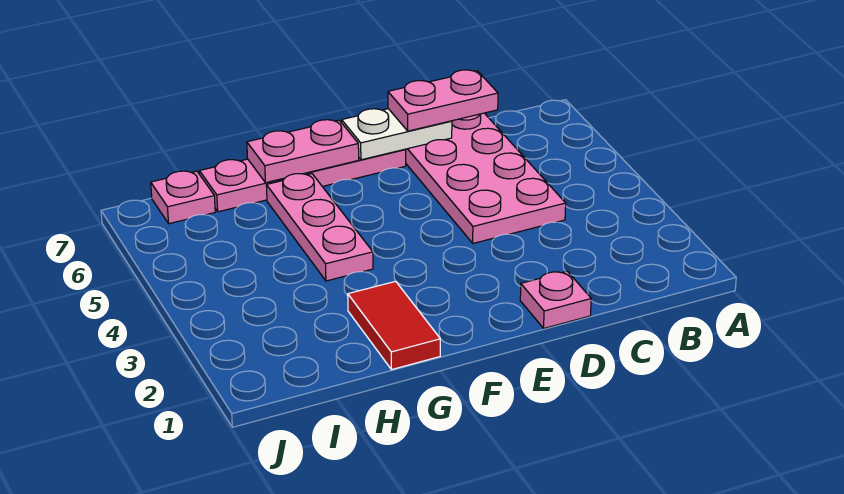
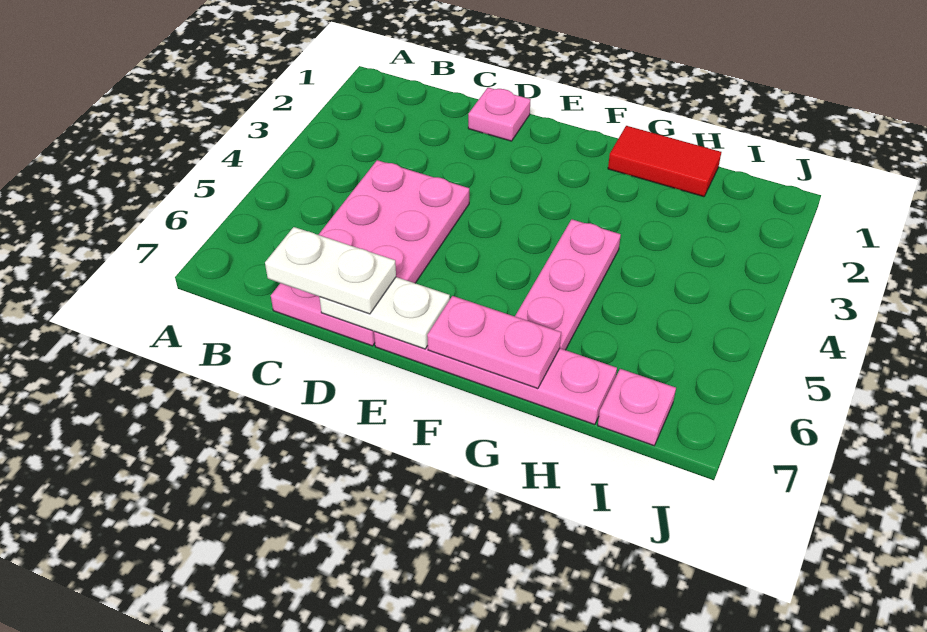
pink plate C7:D7 level 3 -> white plate C7:D7 level 3
red tile G1:G2 level 1 -> red tile G1:H1 level 1

